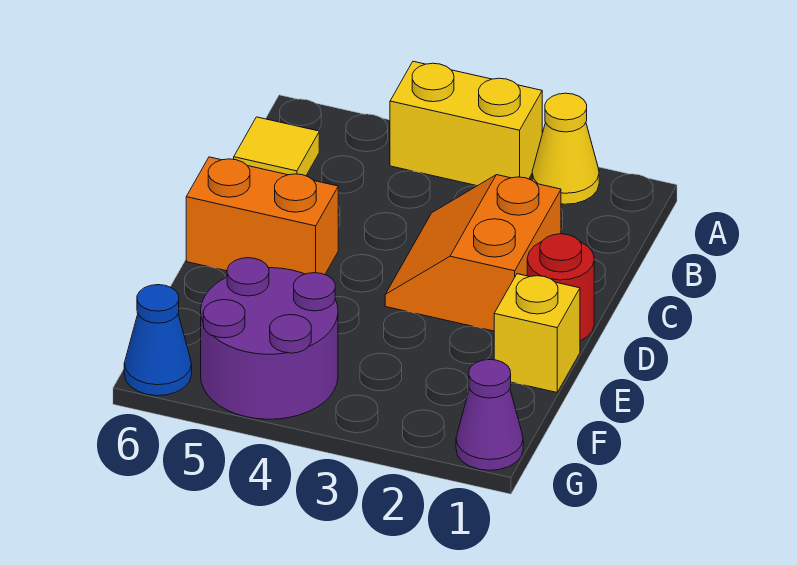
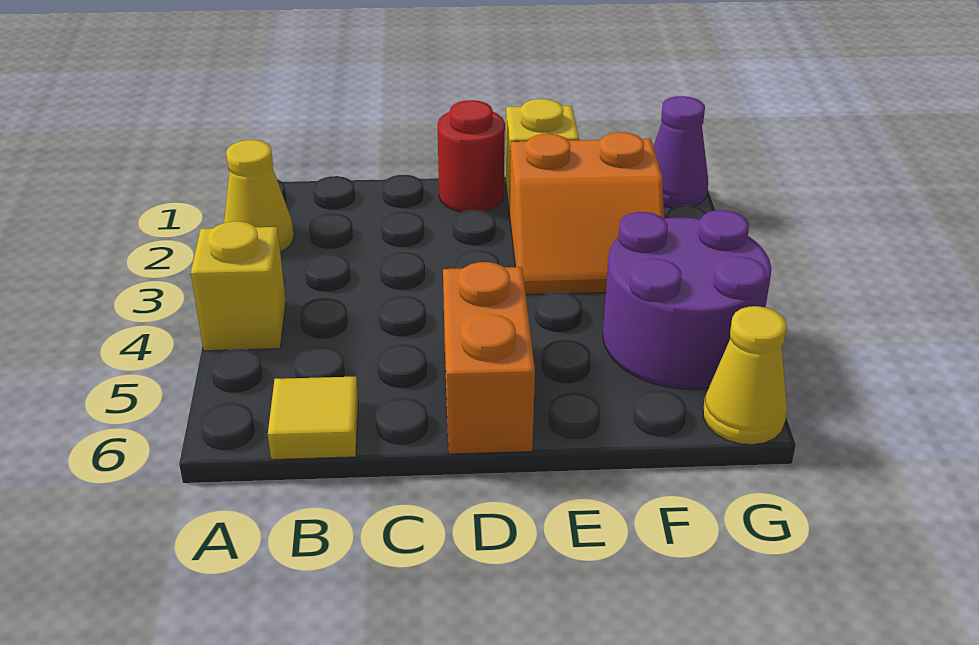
yellow brick A3:A4 level 1 -> yellow brick A4 level 1
orange slope C2:D3 level 1 top 2 -> orange slope E2:F3 level 1 top 2
blue cone G6 level 1 -> yellow cone G6 level 1

